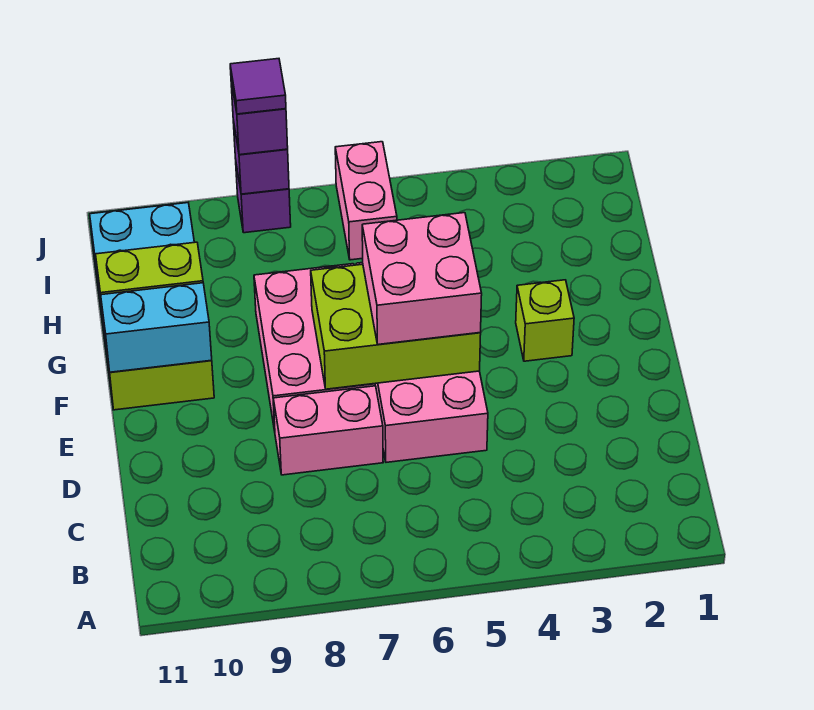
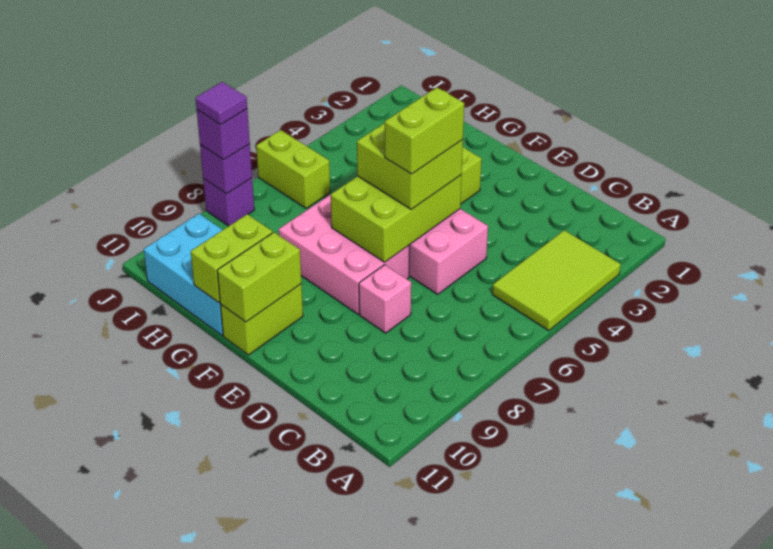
none -> lime tile A3:B5 level 1
pink brick D7:D8 level 1 -> pink brick D8 level 1
pink brick E5:F6 level 3 -> lime brick E5:F6 level 3
none -> lime brick E5:E6 level 4
cyan brick F10:F11 level 2 -> lime brick F10:F11 level 2
pink brick I6:J6 level 1 -> lime brick I6:J6 level 1

